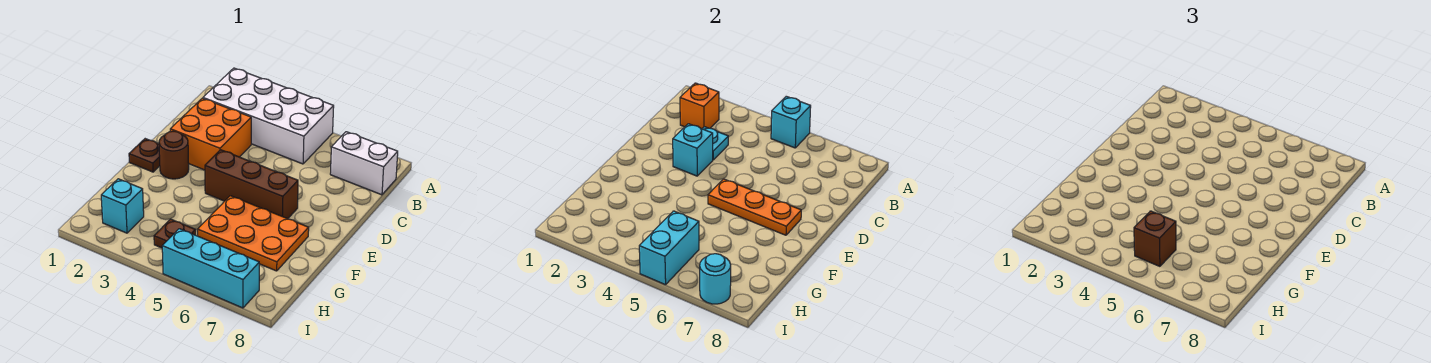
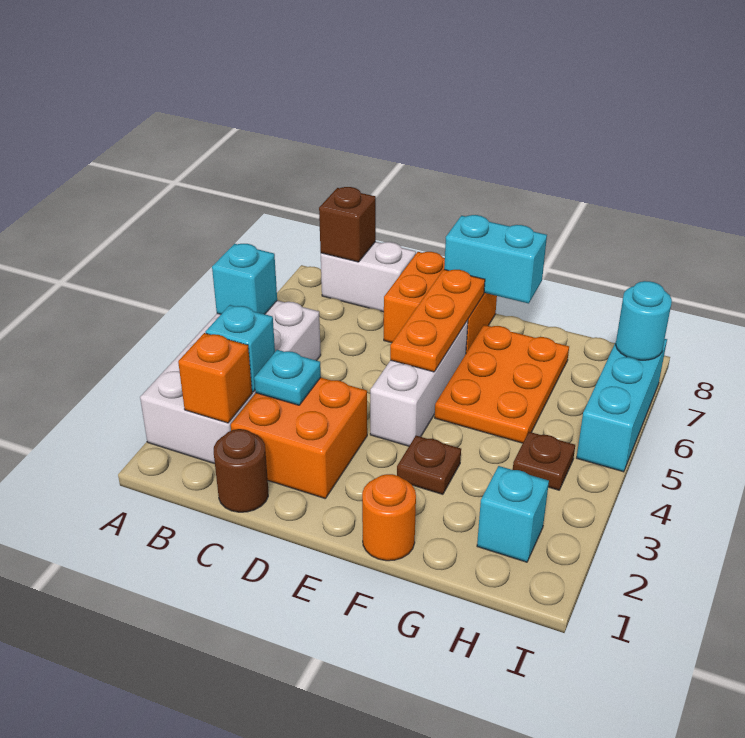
white brick B7:B8 level 1 -> white brick B8:C8 level 1
cyan brick D3 level 2 -> cyan brick B3 level 2
none -> orange brick D7:E8 level 1
brown plate E1 level 1 -> brown plate F3 level 1
brown round brick E2 level 1 -> brown round brick C1 level 1
brown brick E4:E6 level 1 -> white brick E4:E6 level 1
none -> orange round brick F1 level 1
cyan brick H5:I5 level 2 -> cyan brick E8:F8 level 2
brown brick H5 level 3 -> brown brick B8 level 2

